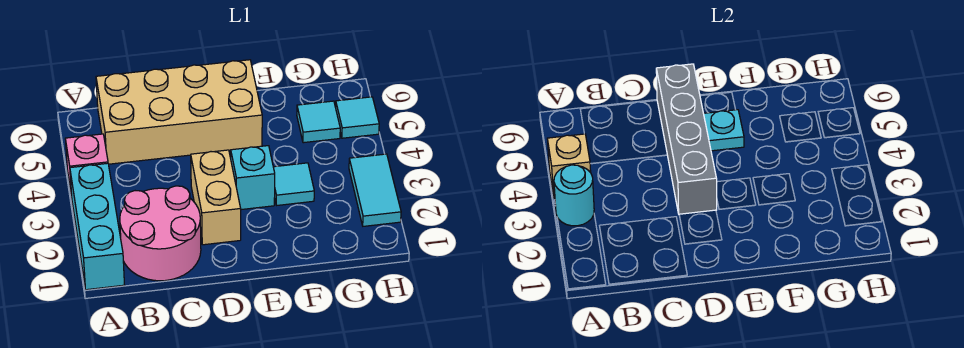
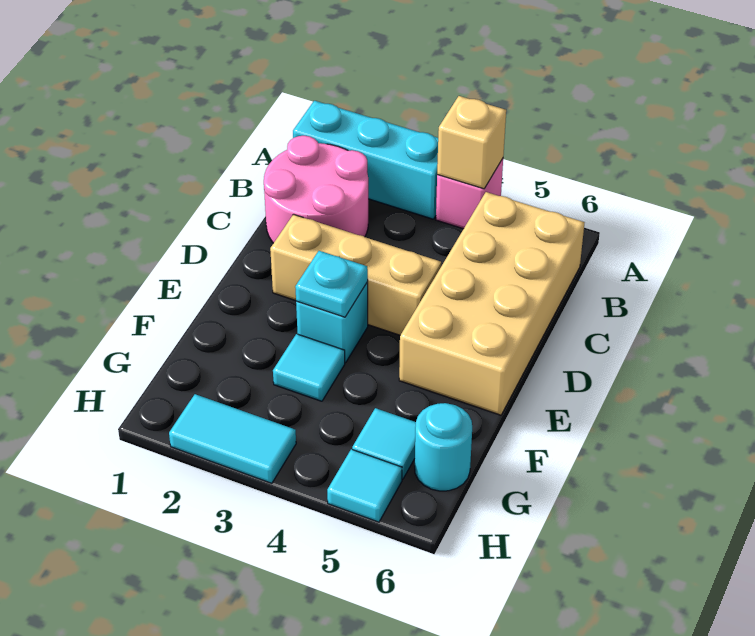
cyan round brick A3 level 2 -> cyan round brick G6 level 1
tan brick D2:D3 level 1 -> tan brick D2:D4 level 1
grey brick D3:D6 level 2 -> none
cyan plate E5 level 2 -> cyan plate E3 level 2

